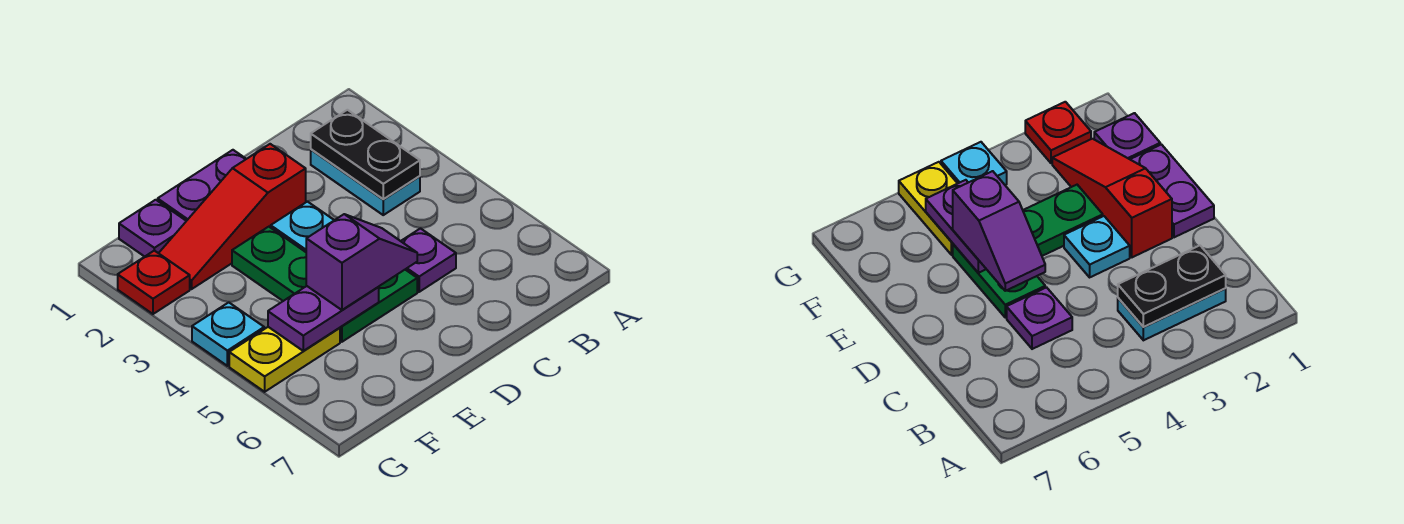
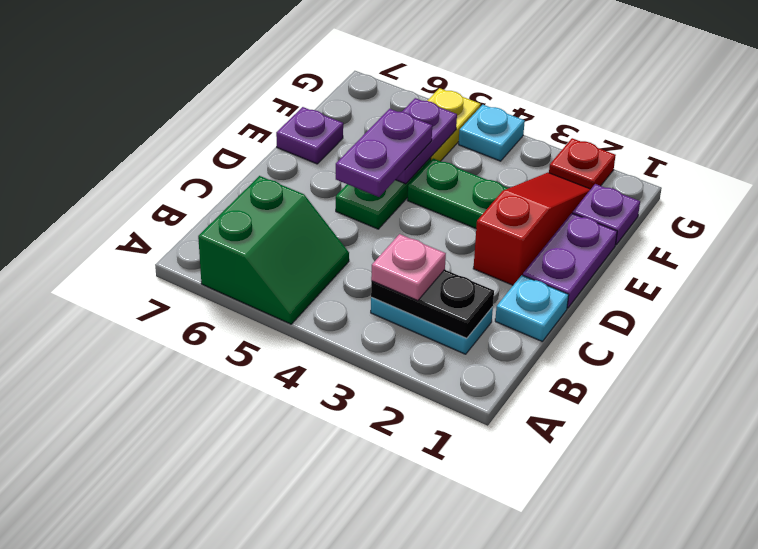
none -> green slope A5:B6 level 1 top 6
none -> pink plate B3 level 3
purple plate C5 level 1 -> purple plate E7 level 1
cyan plate D3 level 1 -> cyan plate C1 level 1
purple slope D5:E5 level 3 top E -> purple plate D5:E5 level 3

